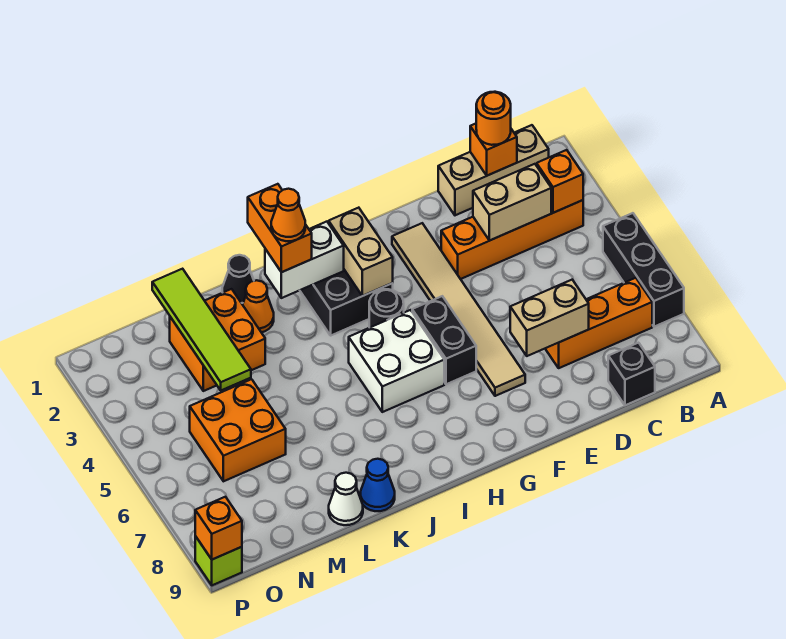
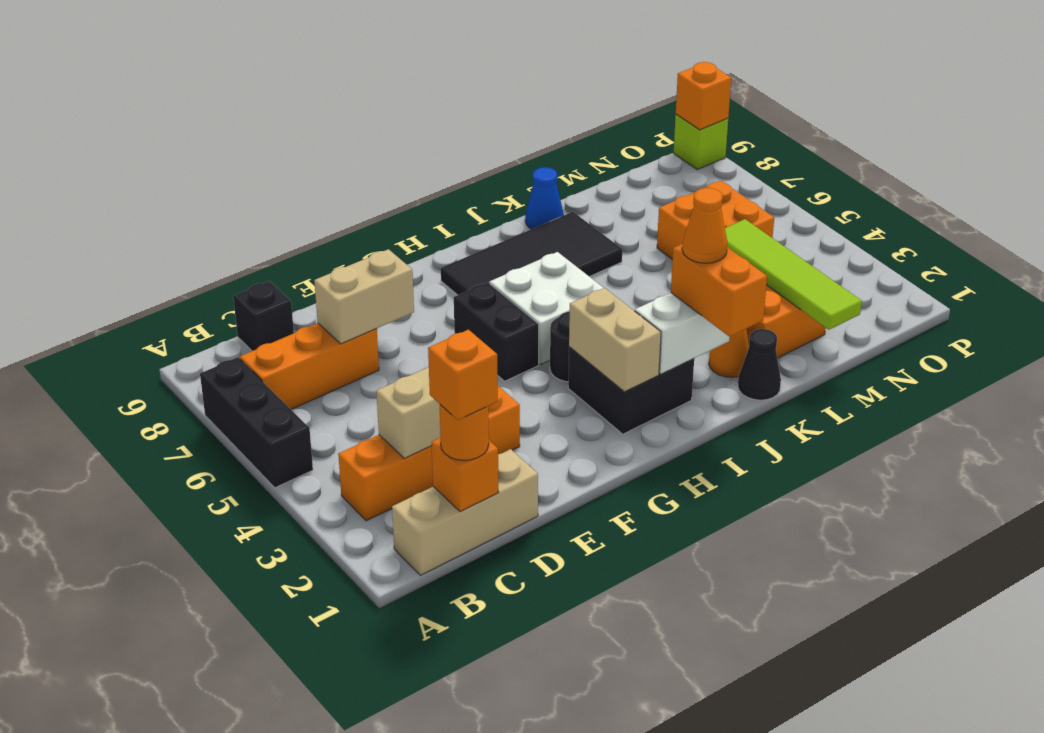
orange brick B3 level 2 -> orange brick C1 level 4
tan tile F2:F7 level 1 -> none
none -> black tile H7:K8 level 1
white cone L9 level 1 -> none

